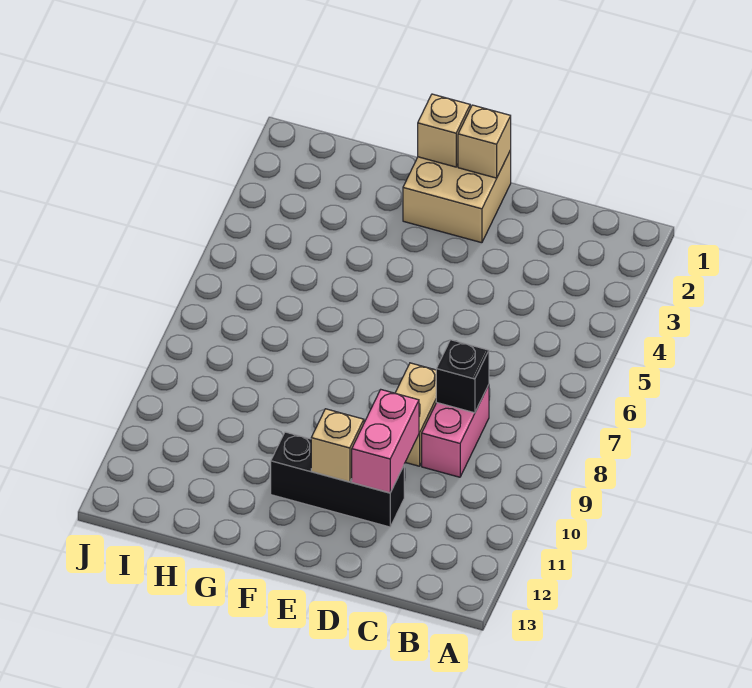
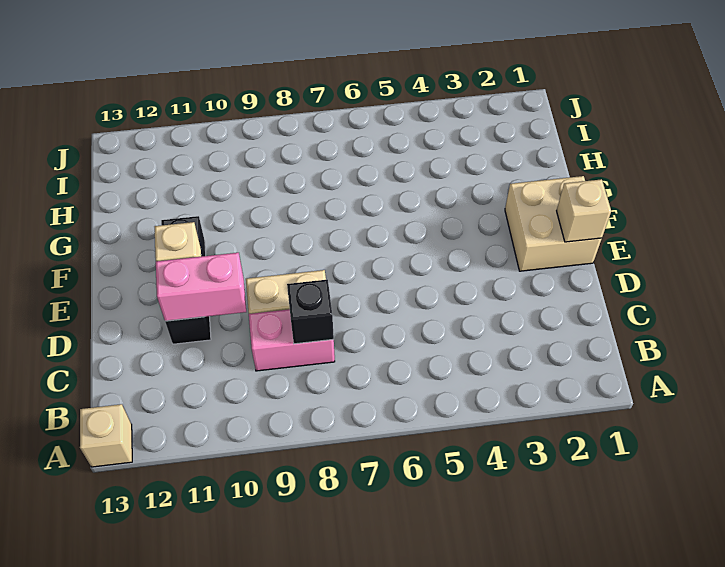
tan brick F1 level 2 -> tan brick A13 level 1

